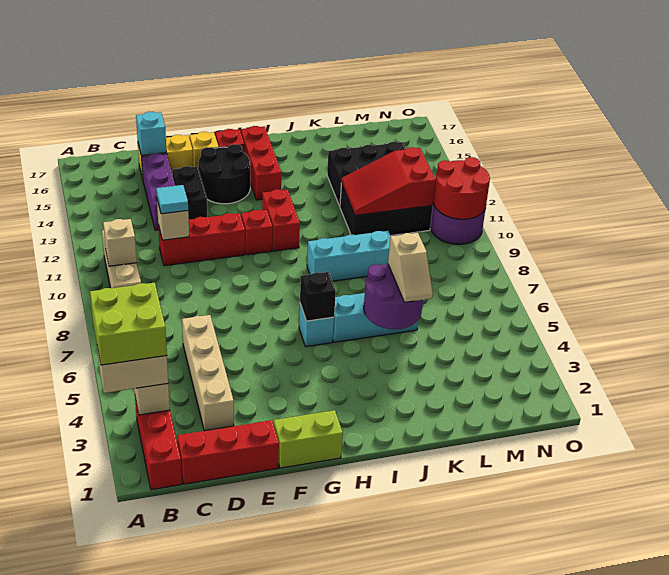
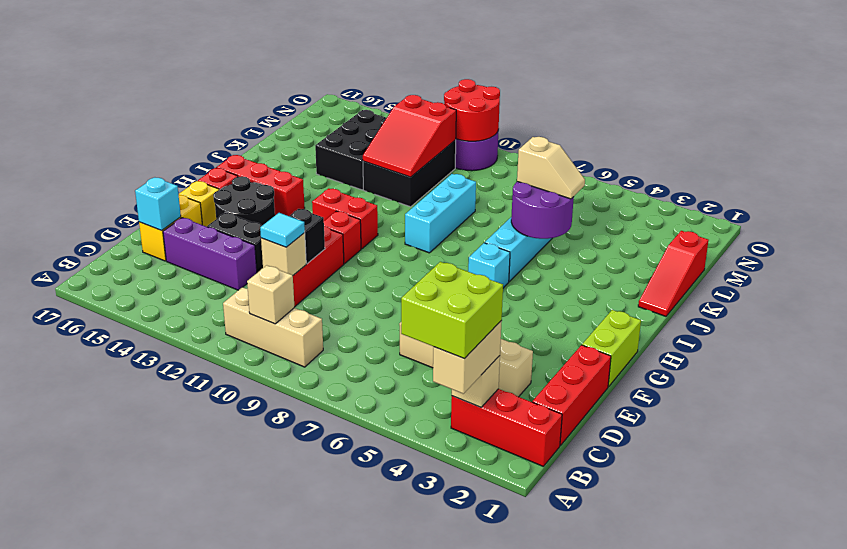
black brick H6 level 2 -> black brick E11 level 2
none -> red slope J1:L1 level 1 top L

